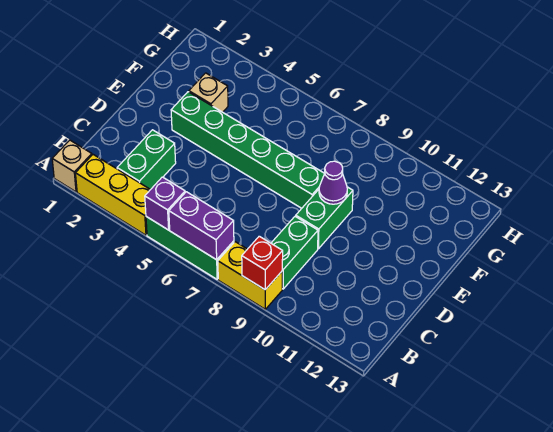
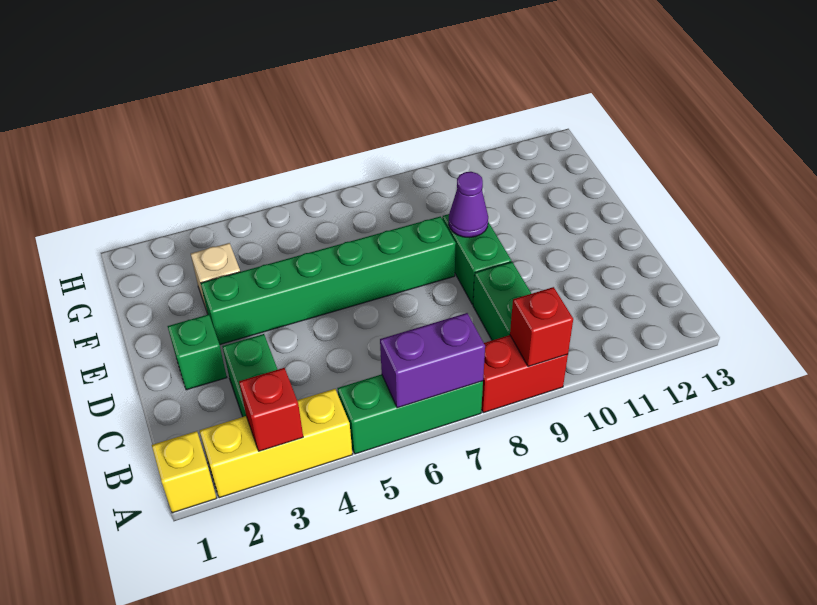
tan brick A1 level 1 -> yellow brick A1 level 1
none -> red brick A3 level 2
purple brick A5 level 2 -> none
yellow brick A8:A9 level 1 -> red brick A8:A9 level 1
none -> green brick D2 level 1

